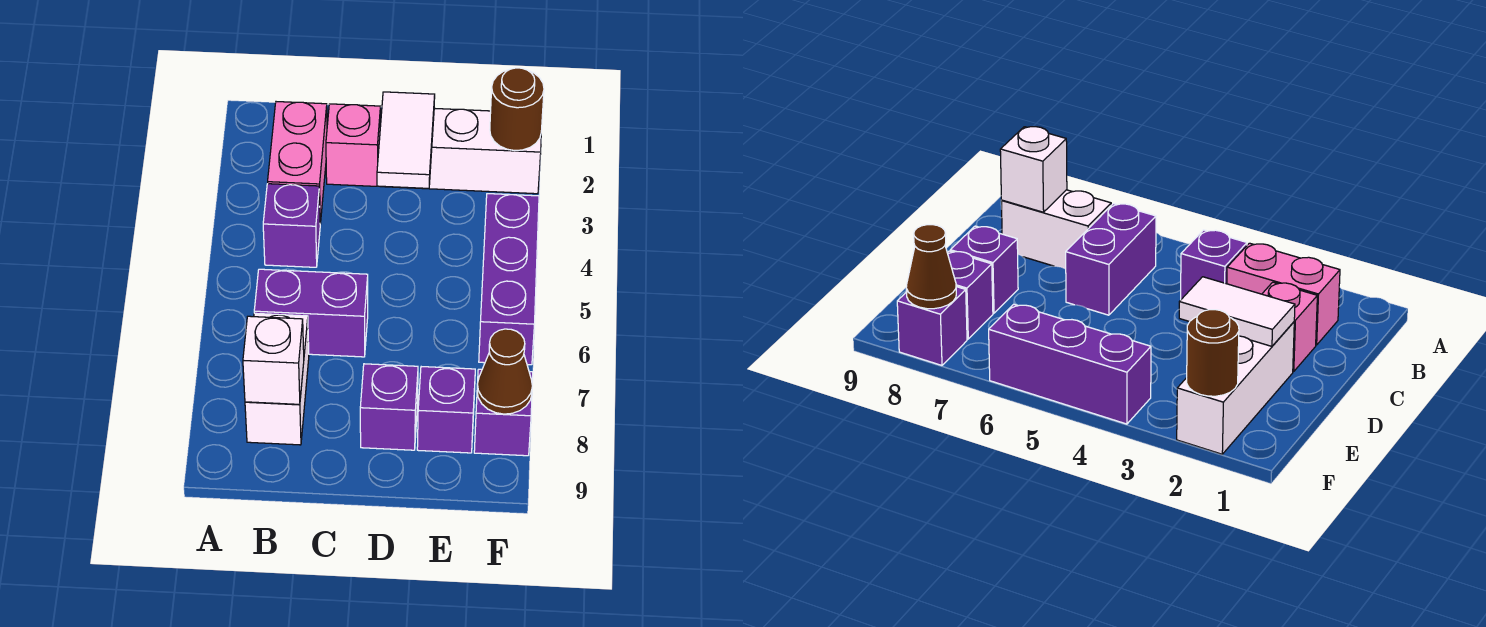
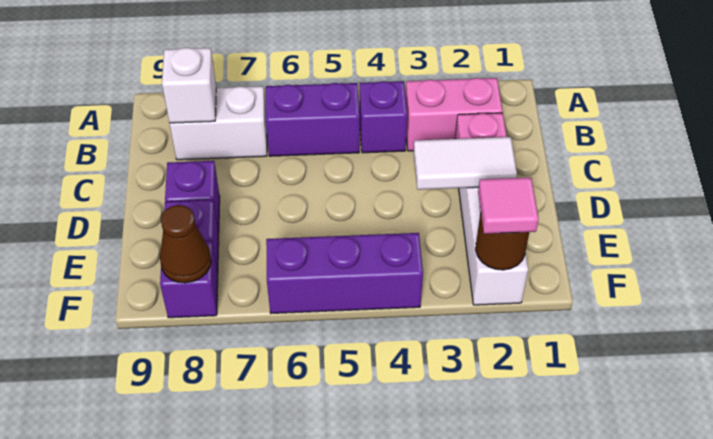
purple brick B6:C6 level 1 -> purple brick B5:B6 level 1
none -> pink tile F2 level 3

